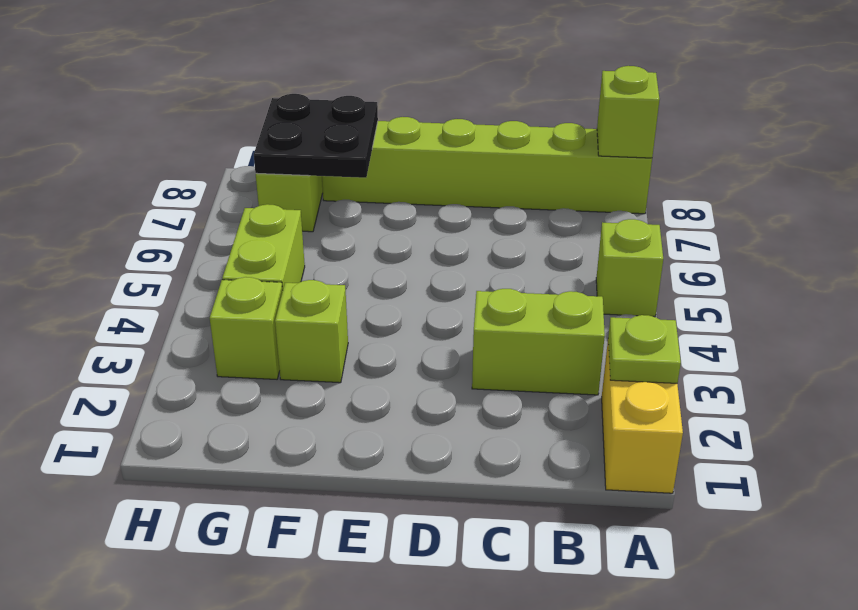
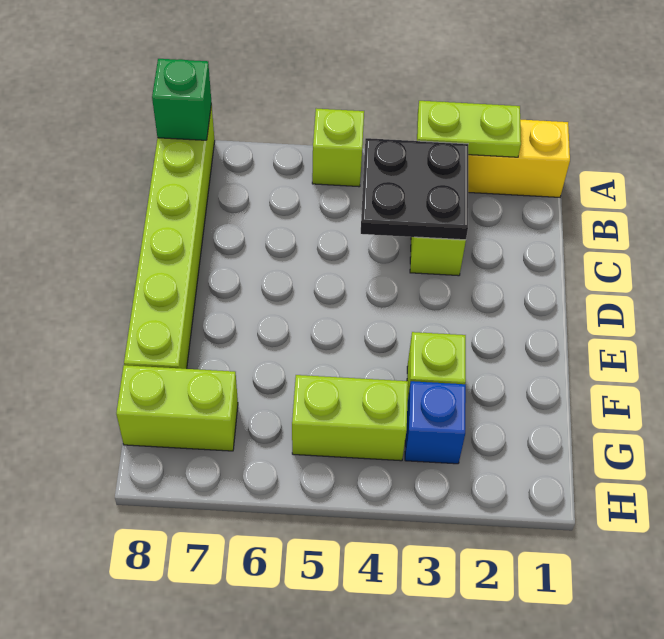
lime plate A2 level 2 -> lime plate A2:A3 level 2
lime brick A8 level 2 -> green brick A8 level 2
black plate F7:G8 level 2 -> black plate B3:C4 level 2
lime brick G3 level 1 -> blue brick G3 level 1

